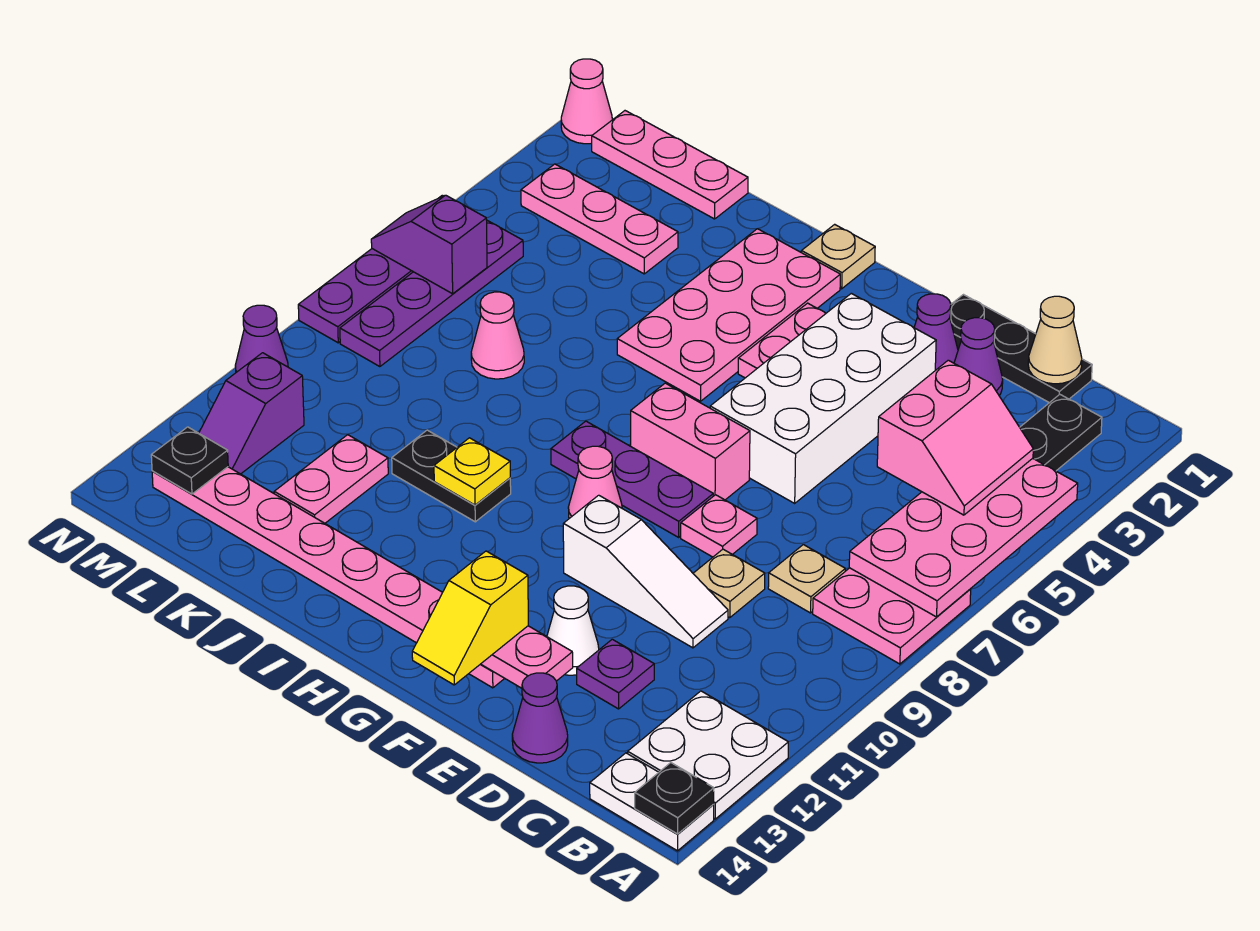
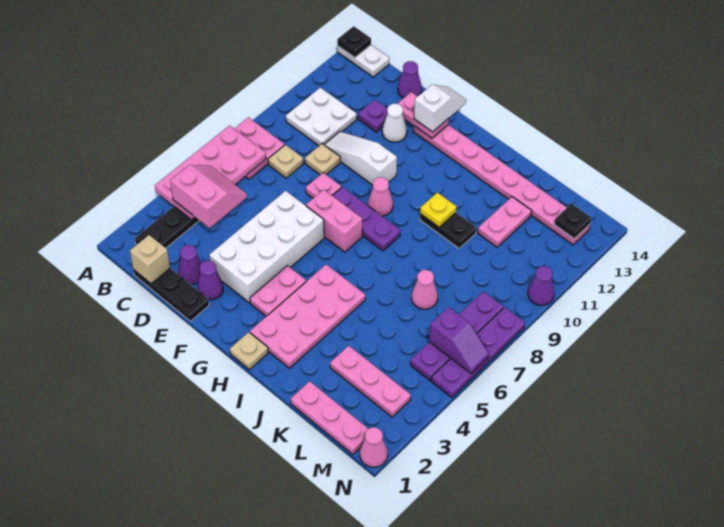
white plate A12:B13 level 1 -> white plate B10:C11 level 1
pink slope B4:C5 level 3 top C -> pink slope B4:C5 level 3 top 4
tan cone C1 level 2 -> tan brick C1 level 2
yellow slope F13:F14 level 3 top 13 -> white slope F13:F14 level 3 top 13
purple slope M11:M12 level 1 top 11 -> none

